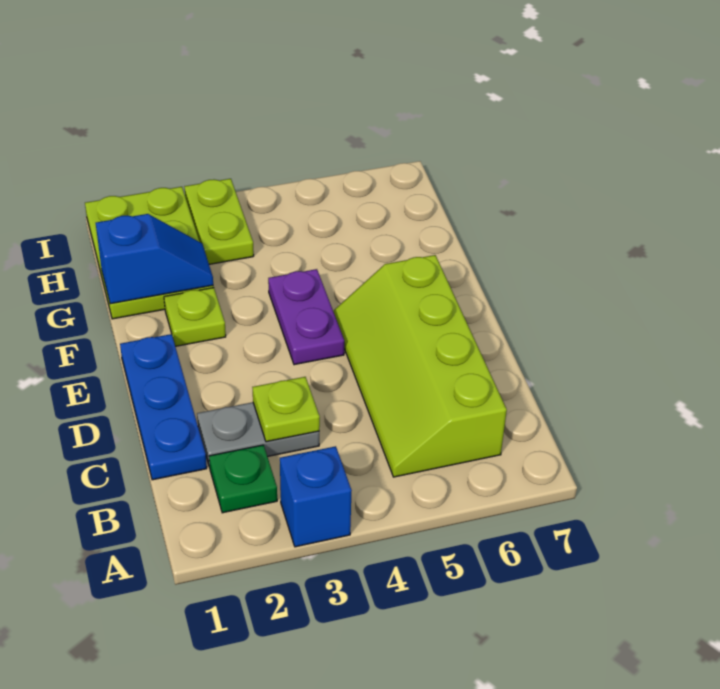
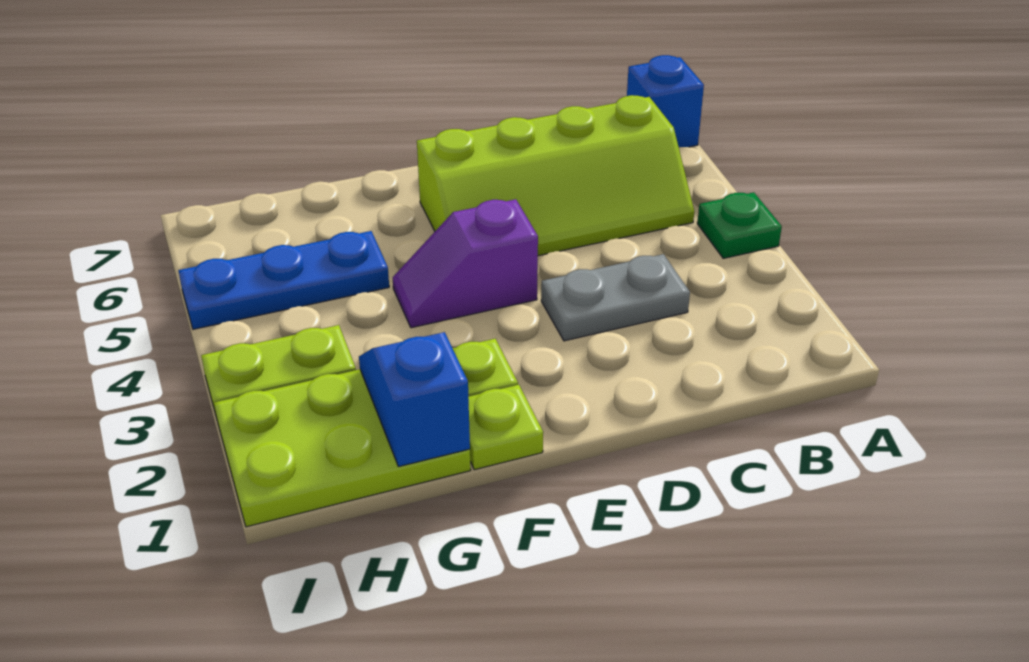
blue brick A3 level 1 -> blue brick A7 level 1
green plate B2 level 1 -> green plate A4 level 1
blue plate C1:E1 level 1 -> blue plate G5:I5 level 1
grey plate C2:C3 level 1 -> grey plate C3:D3 level 1
lime plate C3 level 2 -> lime plate F1 level 1
purple plate E4:F4 level 1 -> purple slope E4:F4 level 1 top E

